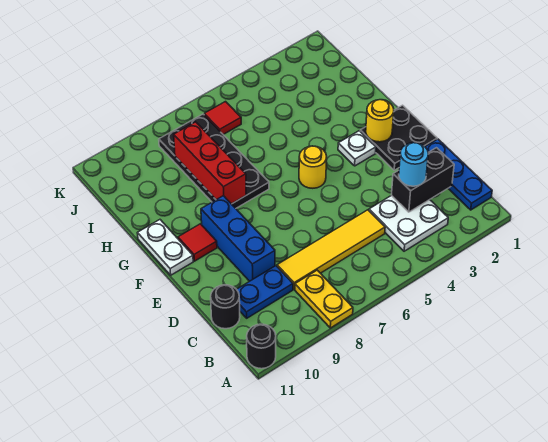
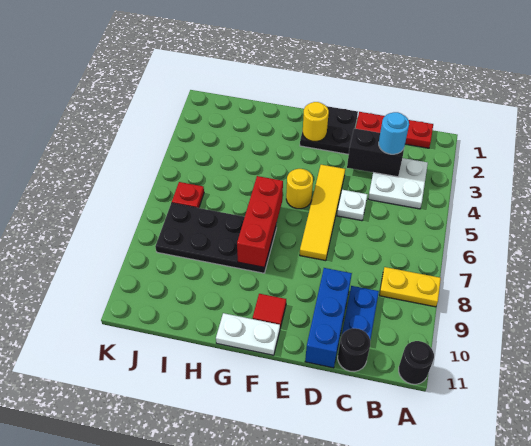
blue plate B1:D1 level 1 -> red plate B1:D1 level 1
black brick C2:C3 level 2 -> black brick C3:D3 level 2
yellow tile C5:C8 level 1 -> yellow tile E4:E7 level 1
blue brick D9:F9 level 1 -> blue brick D9:D11 level 1
white plate F3 level 1 -> white plate D5 level 1
red brick G8:I8 level 2 -> red brick G6:G8 level 2
red tile J6 level 1 -> red plate J6 level 1

